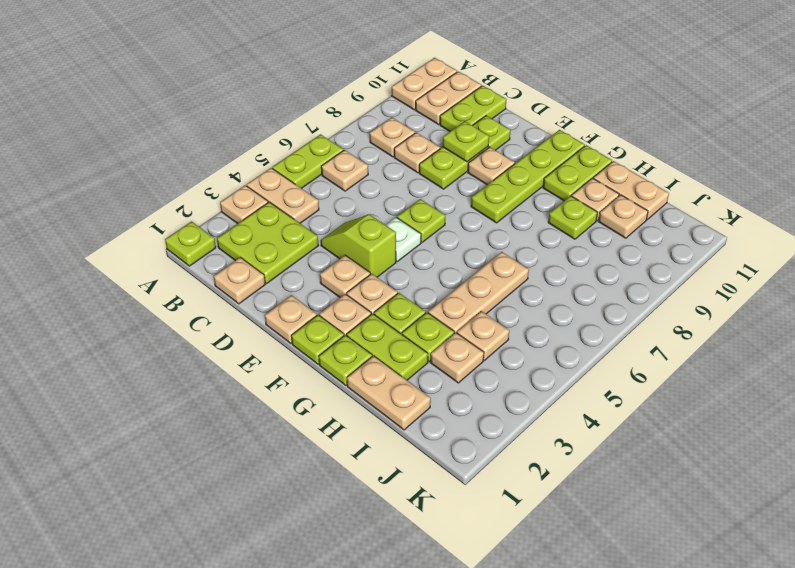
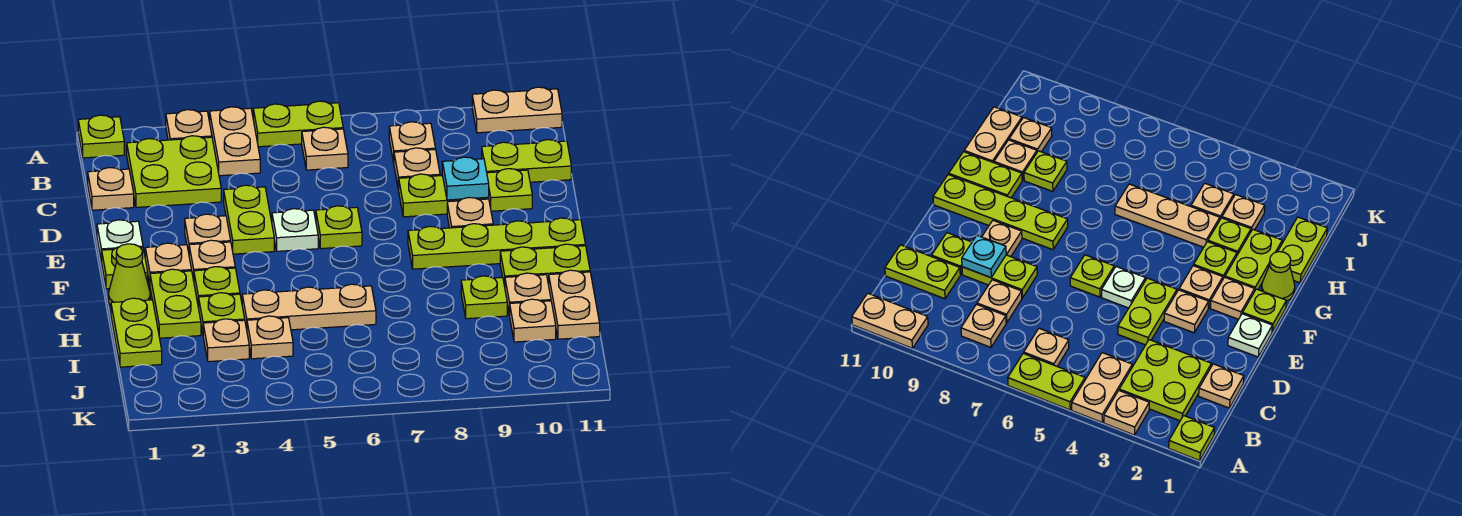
tan plate B10:B11 level 1 -> none
lime slope D4:E4 level 1 top E -> lime plate D4:E4 level 1
lime plate D9 level 2 -> cyan plate D9 level 2
tan plate E1 level 1 -> white plate E1 level 1
lime plate G1 level 1 -> lime cone G1 level 1
tan plate H1:I1 level 1 -> lime plate H1:I1 level 1

